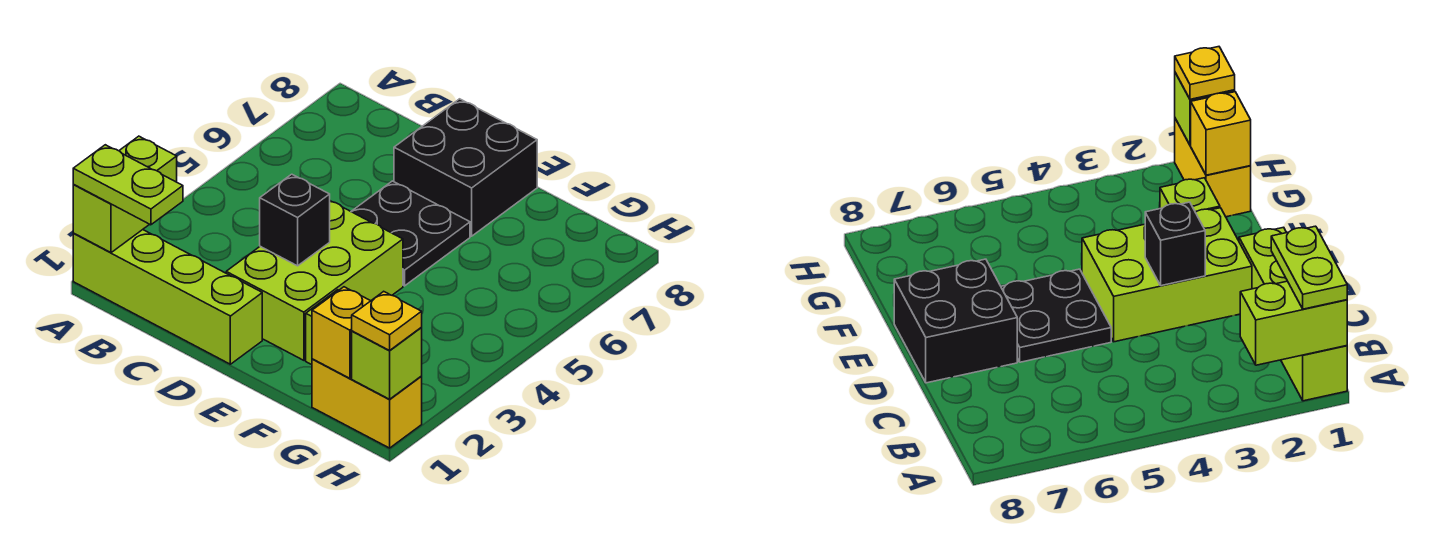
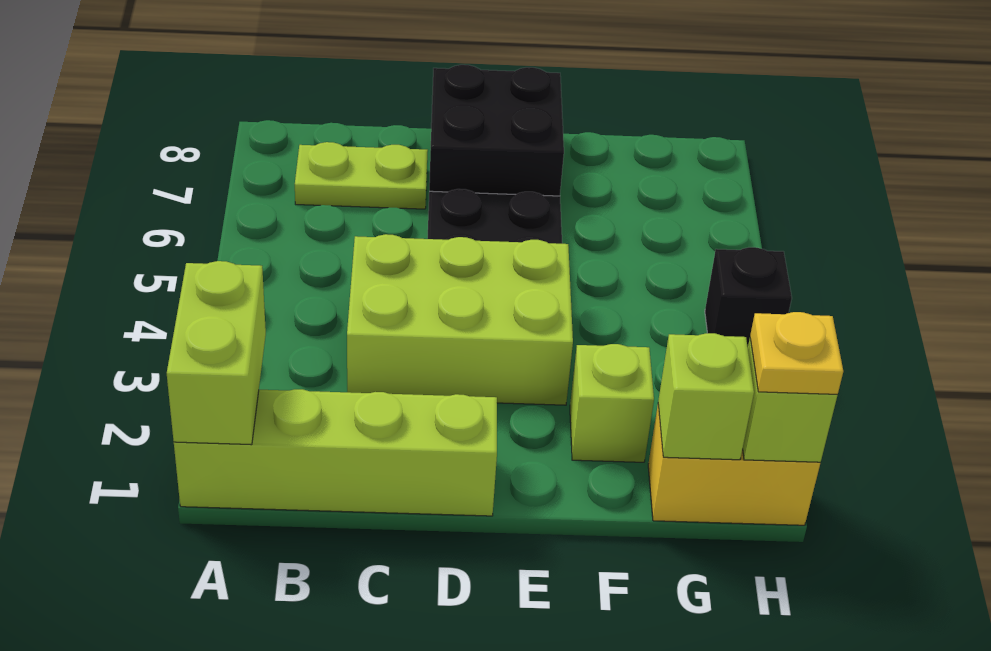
lime plate A1:B1 level 3 -> lime plate B7:C7 level 1
lime brick D2:E4 level 1 -> lime brick C3:E4 level 1
black brick D3 level 2 -> black brick H4 level 1
yellow brick G1 level 2 -> lime brick G1 level 2

